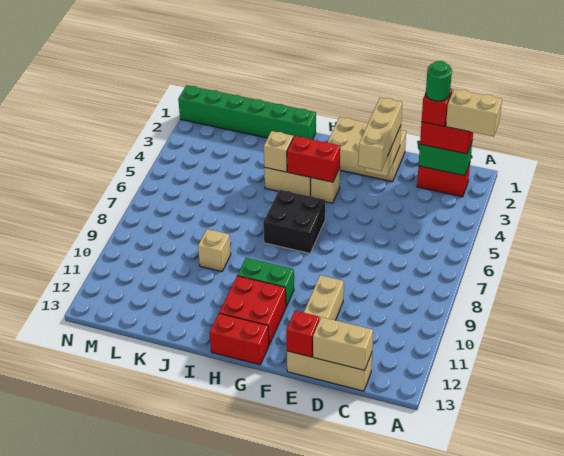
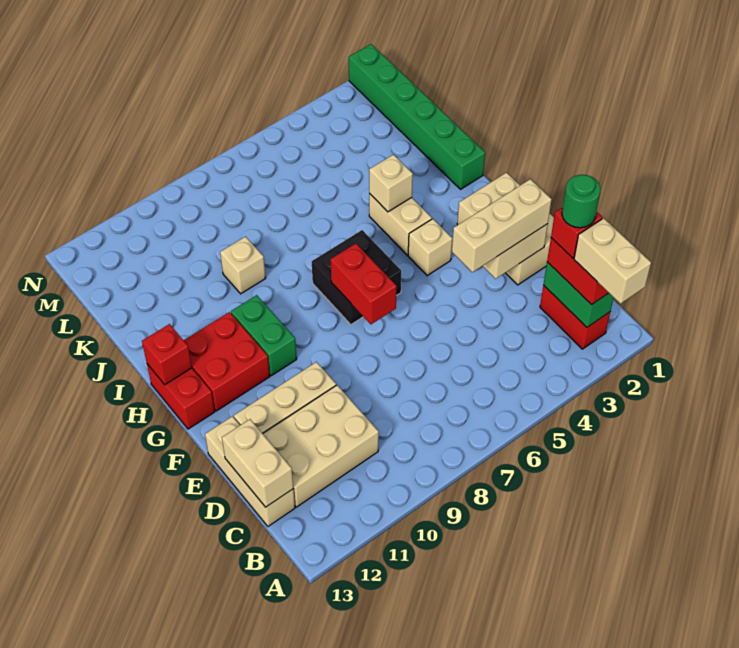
none -> tan brick C10:D12 level 1
red brick E13 level 2 -> red brick H13 level 2
red brick G4:H4 level 2 -> red brick F7:G7 level 2

